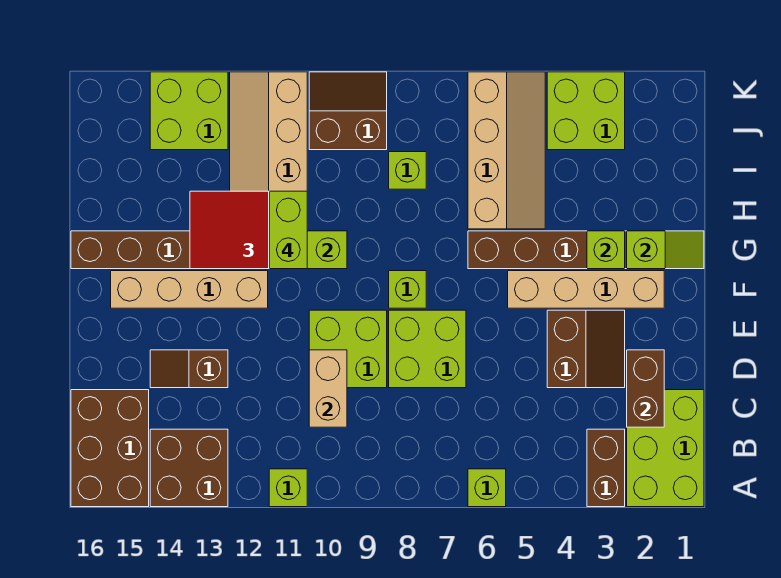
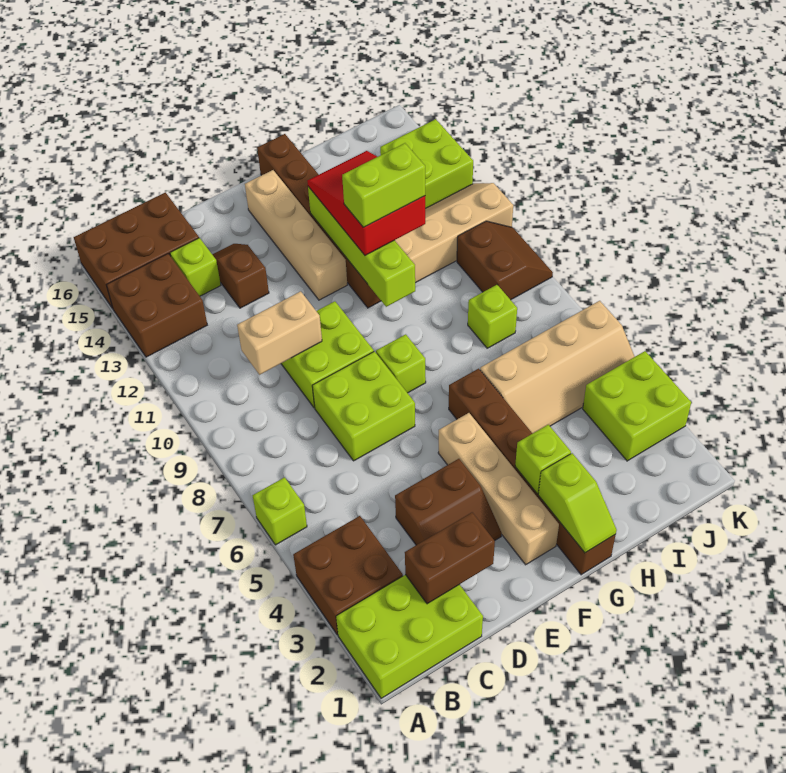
brown brick A3:B3 level 1 -> brown brick A3:B4 level 1
lime brick A11 level 1 -> lime brick C14 level 1

